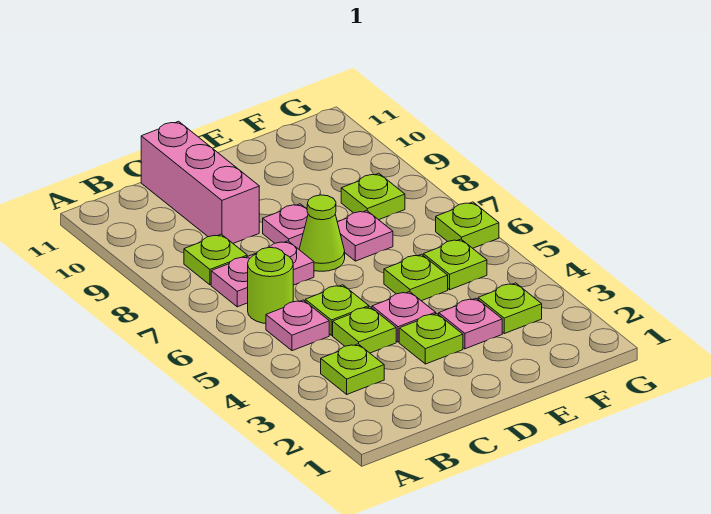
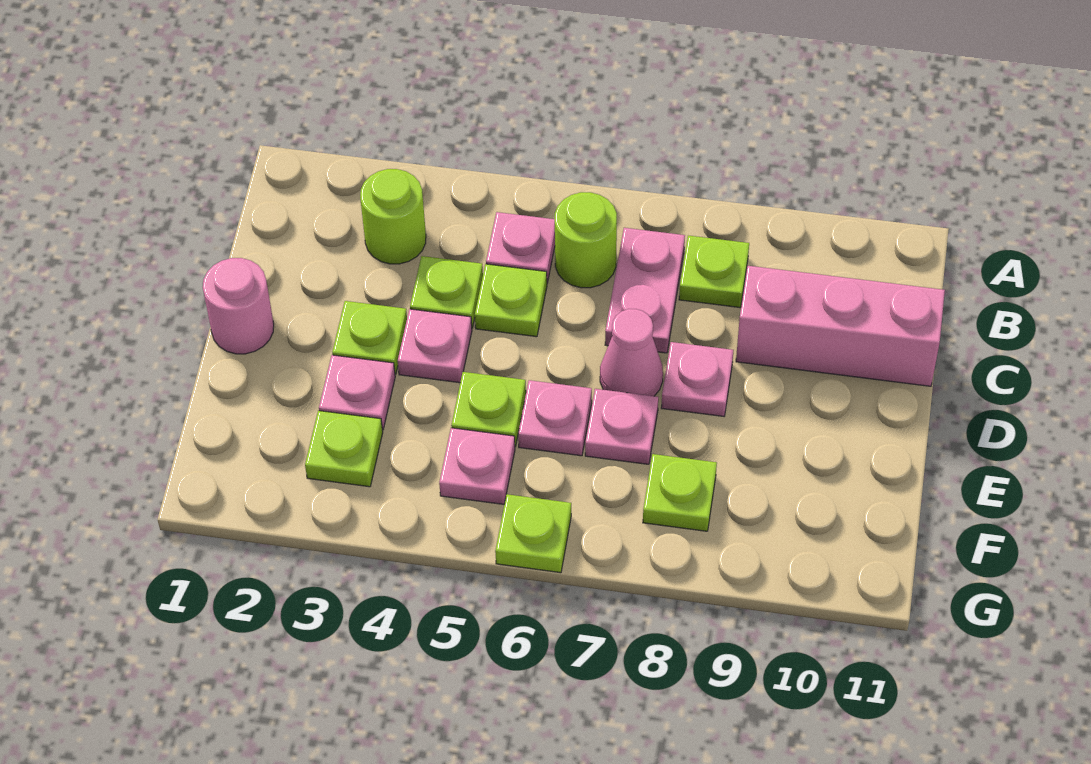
lime plate B3 level 1 -> lime round brick B3 level 1
none -> pink round brick D1 level 1
lime cone D7 level 1 -> pink cone D7 level 1
none -> pink plate E6 level 1
lime plate F5 level 1 -> pink plate F5 level 1

